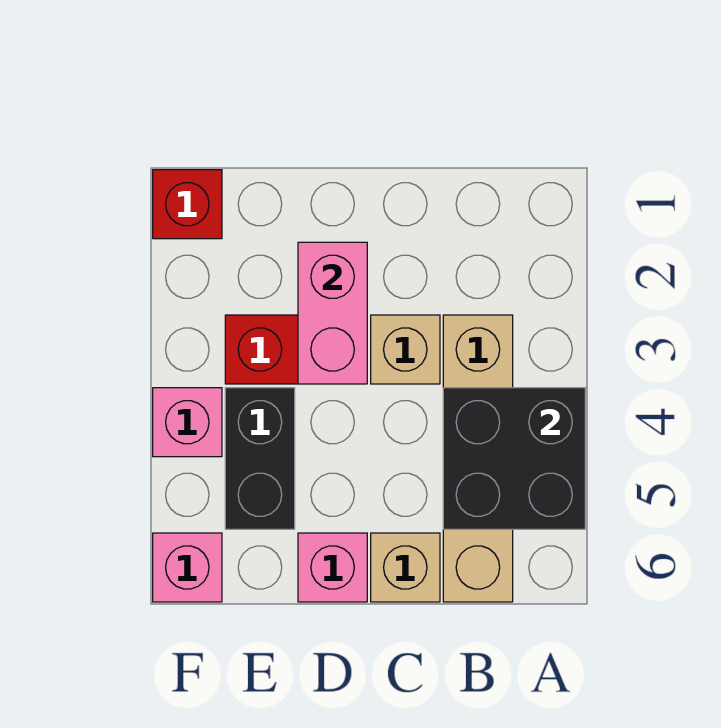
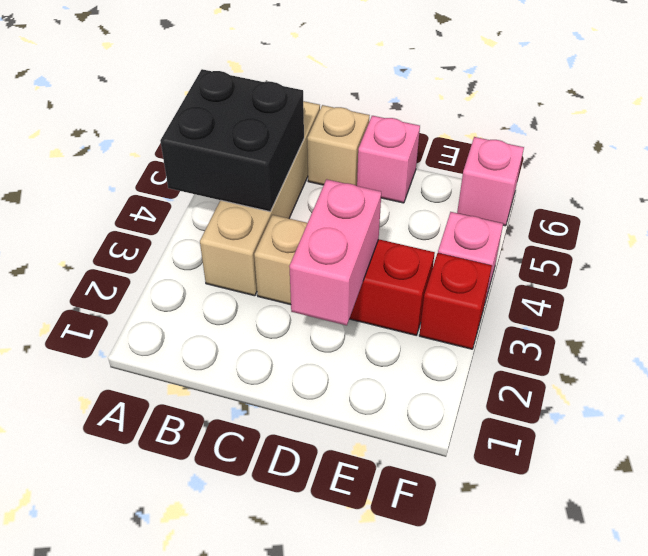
black brick E4:E5 level 1 -> none
red brick F1 level 1 -> red brick F3 level 1

